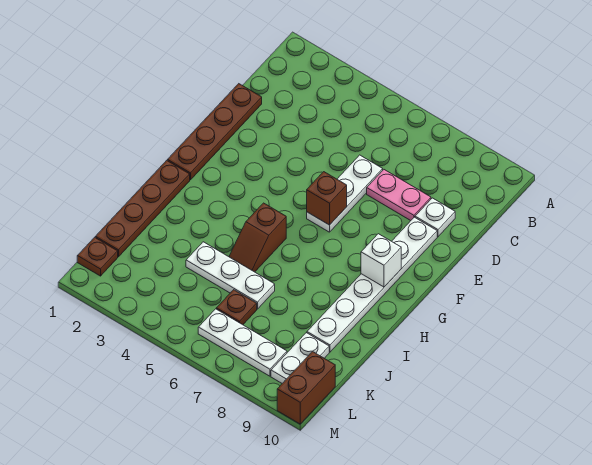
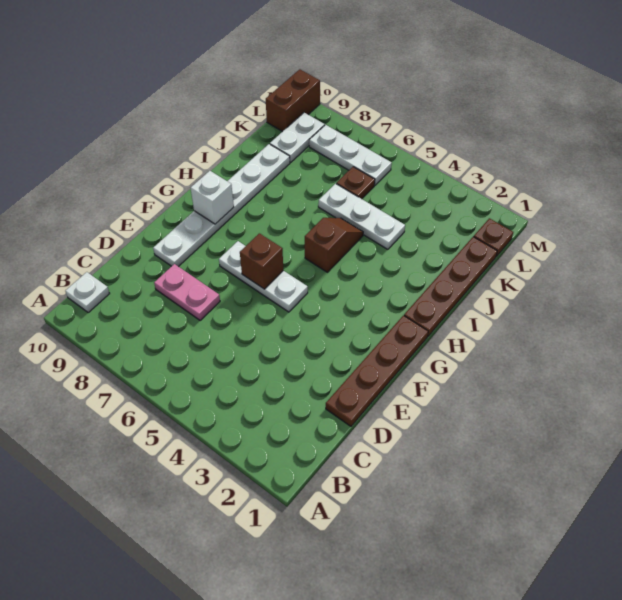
white plate D6:F6 level 1 -> white plate F5:F7 level 1
white plate D9 level 1 -> white plate B10 level 1

